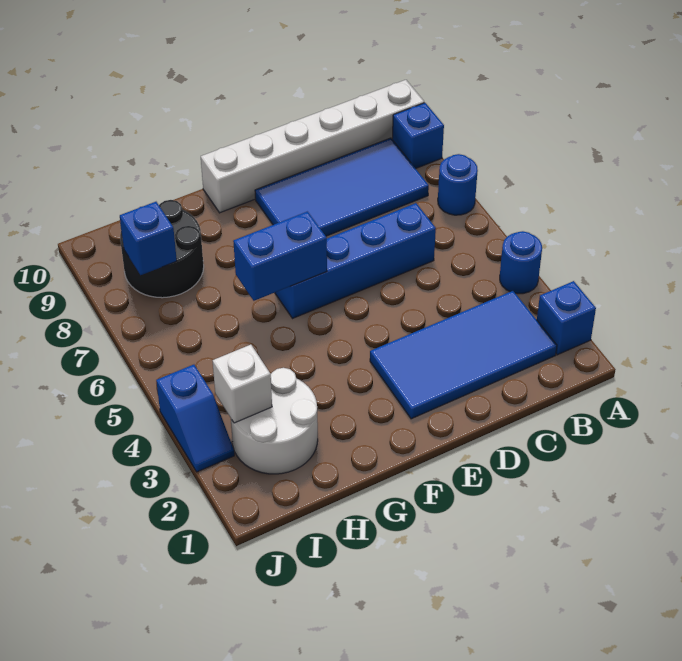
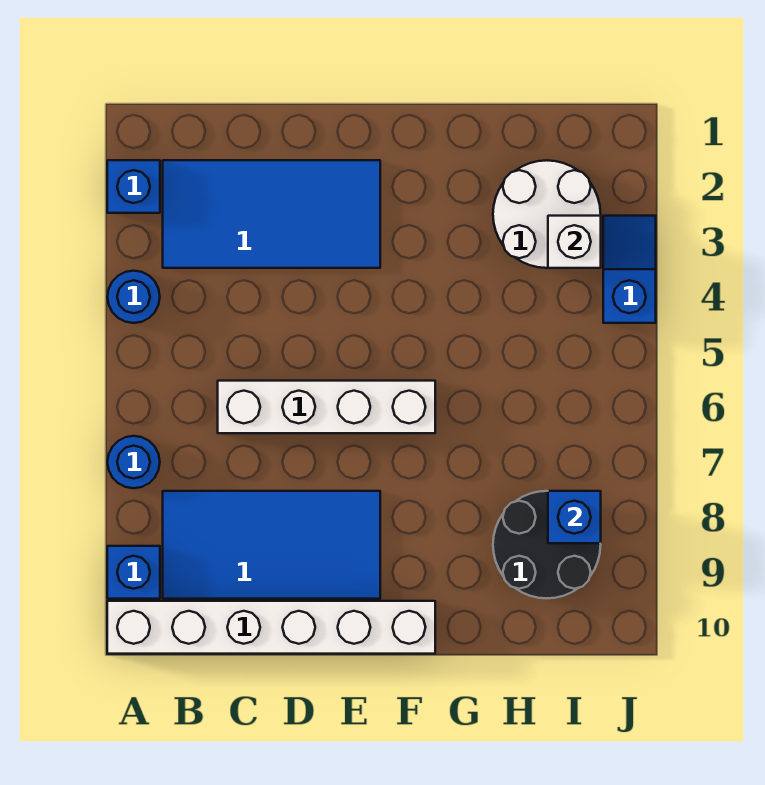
blue brick C6:F6 level 1 -> white brick C6:F6 level 1
blue brick F6:G6 level 2 -> none

